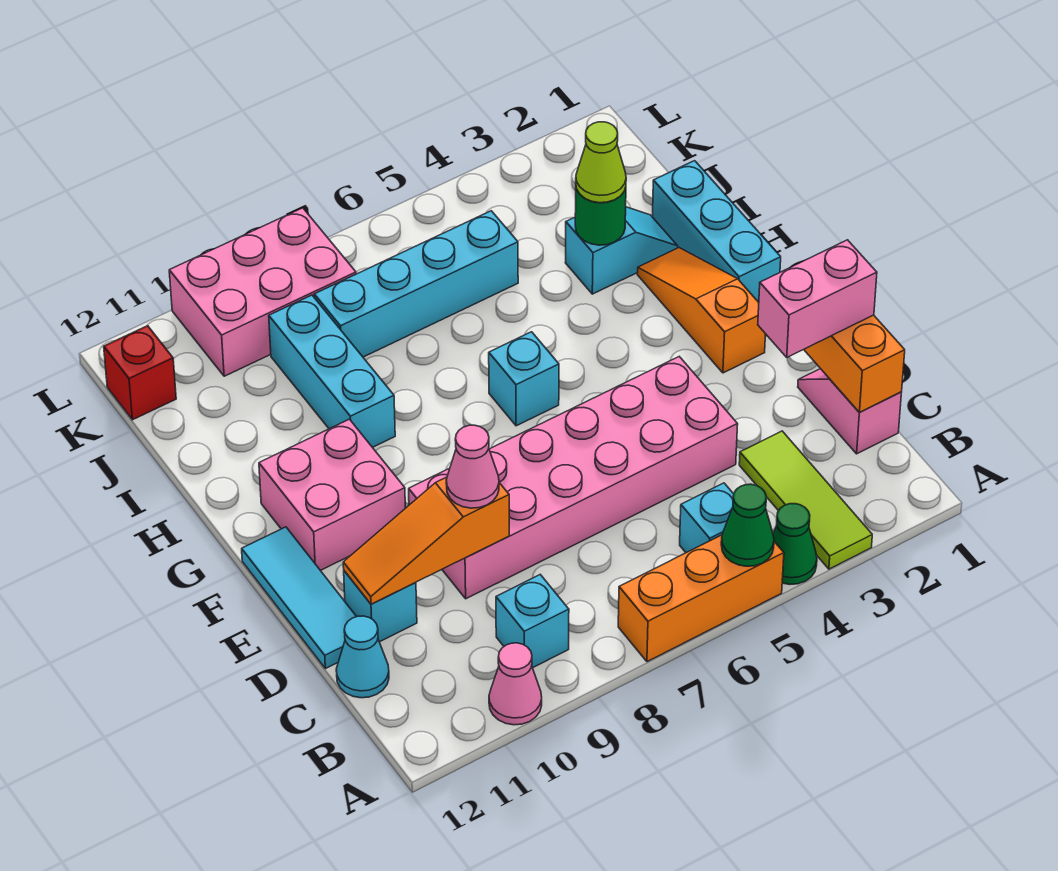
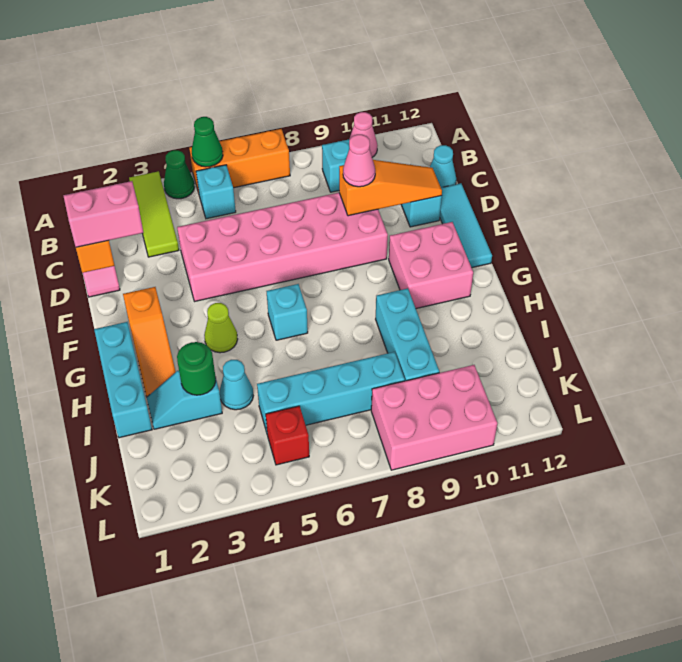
lime cone I3 level 3 -> lime cone G4 level 1
none -> cyan cone I4 level 1
red brick K12 level 1 -> red brick K5 level 1

